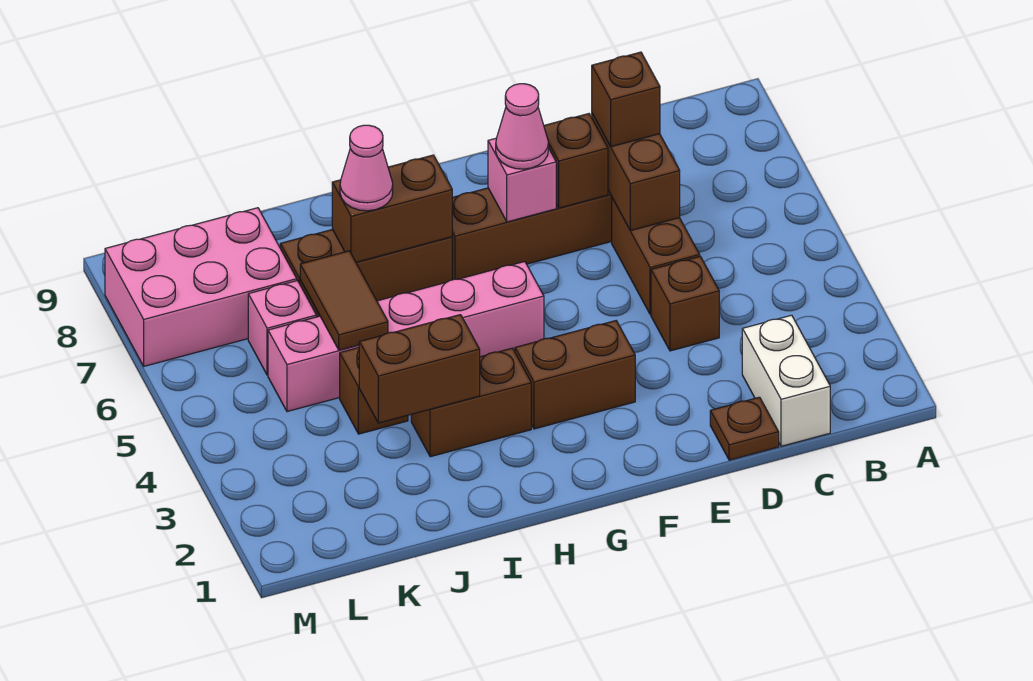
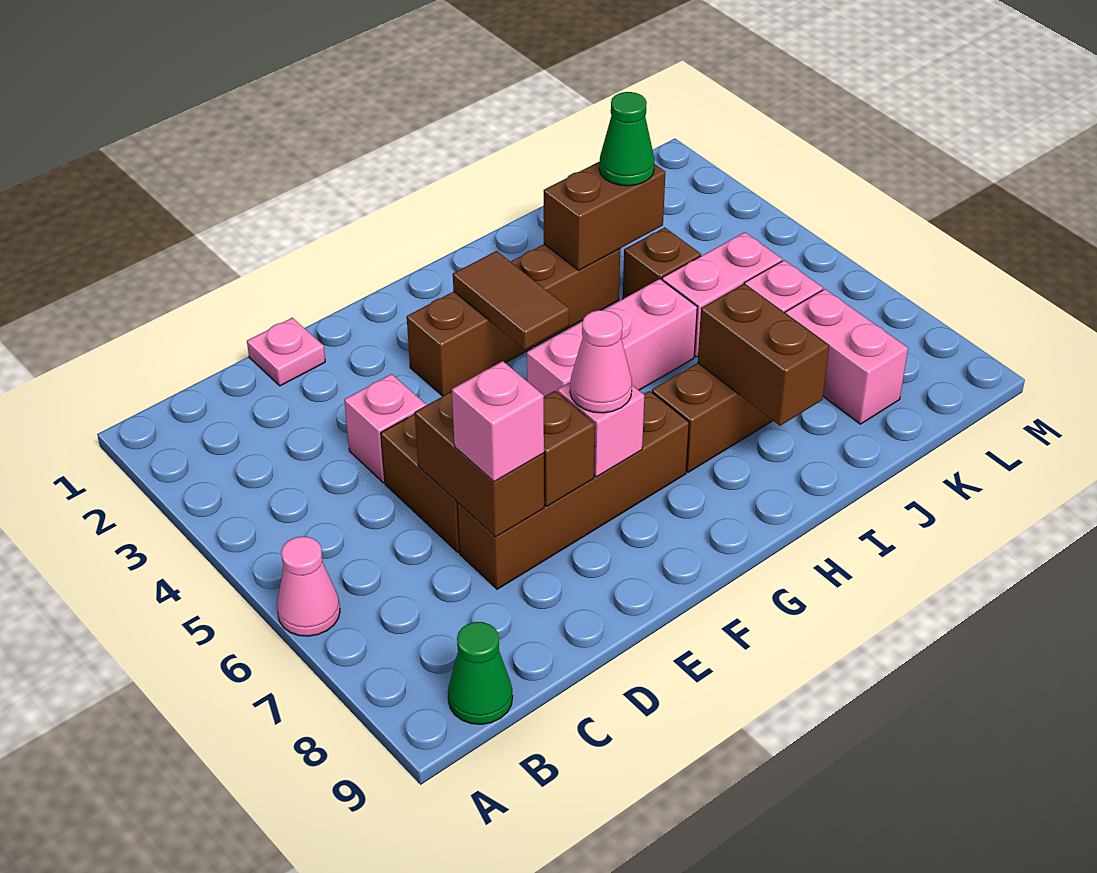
none -> green cone B9 level 1
white brick C1:C2 level 1 -> none
brown plate D1 level 1 -> pink plate D1 level 1
brown brick D4 level 1 -> pink brick D4 level 1
brown brick D7 level 3 -> pink brick D7 level 3
brown brick H7:I7 level 2 -> brown brick I7:I8 level 2
pink cone I7 level 3 -> pink cone A6 level 1
none -> green cone J3 level 3
brown tile J5:J6 level 2 -> brown tile G3:G4 level 2
pink brick K7:M8 level 1 -> pink brick K7:K8 level 1

